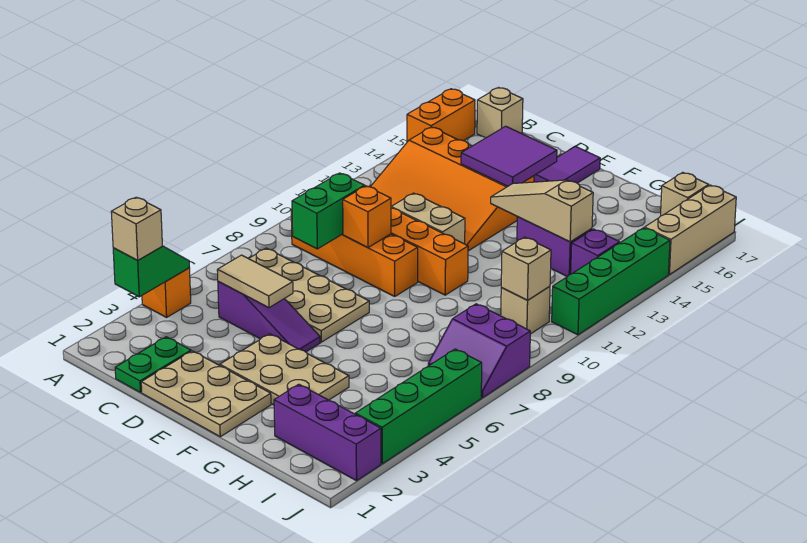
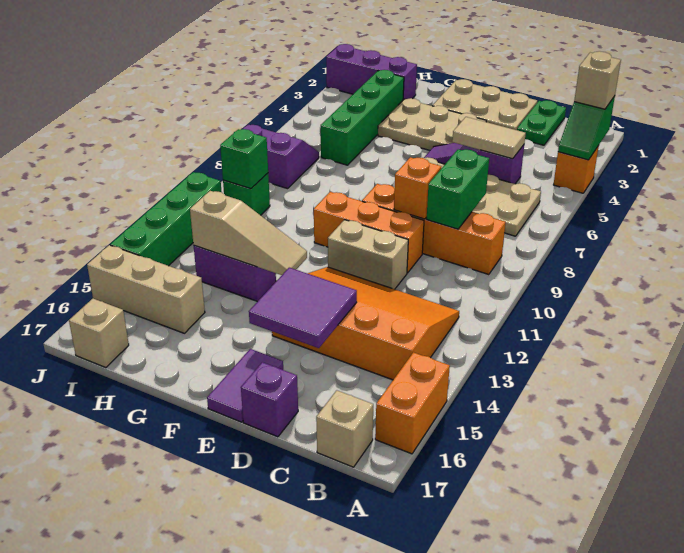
tan brick I10 level 1 -> green brick I10 level 1
tan brick I10 level 2 -> green brick I10 level 2
purple brick I13 level 1 -> purple brick D17 level 1
green brick J3:J6 level 1 -> green brick H3:H6 level 1
tan brick J15:J17 level 1 -> tan brick H15:J15 level 1

